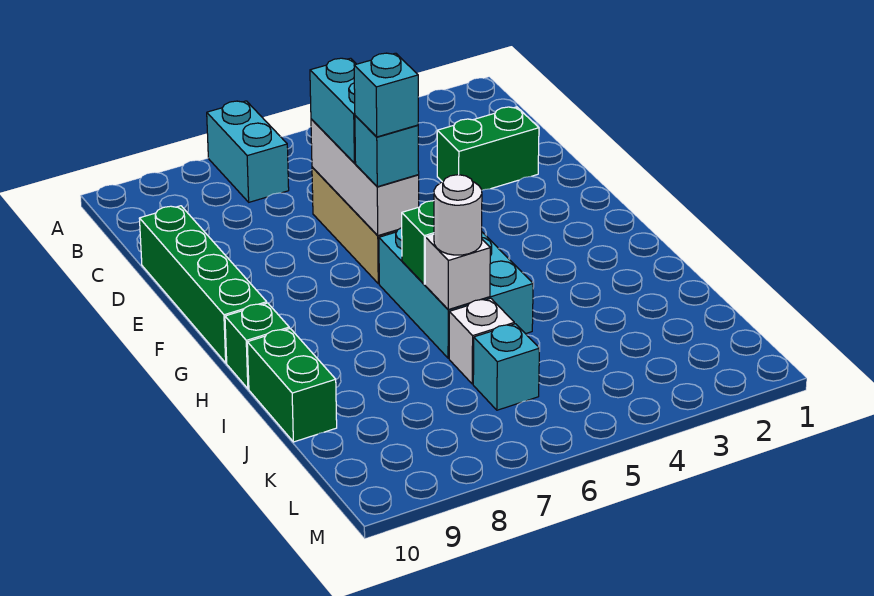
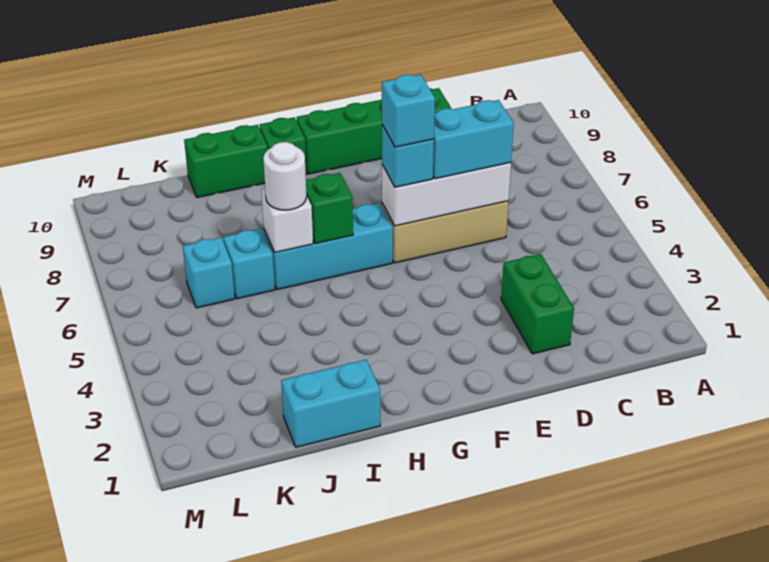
cyan brick A7:B7 level 1 -> cyan brick I1:J1 level 1
cyan brick G5:I6 level 1 -> cyan brick G6:I6 level 1
white brick J6 level 1 -> cyan brick J6 level 1

